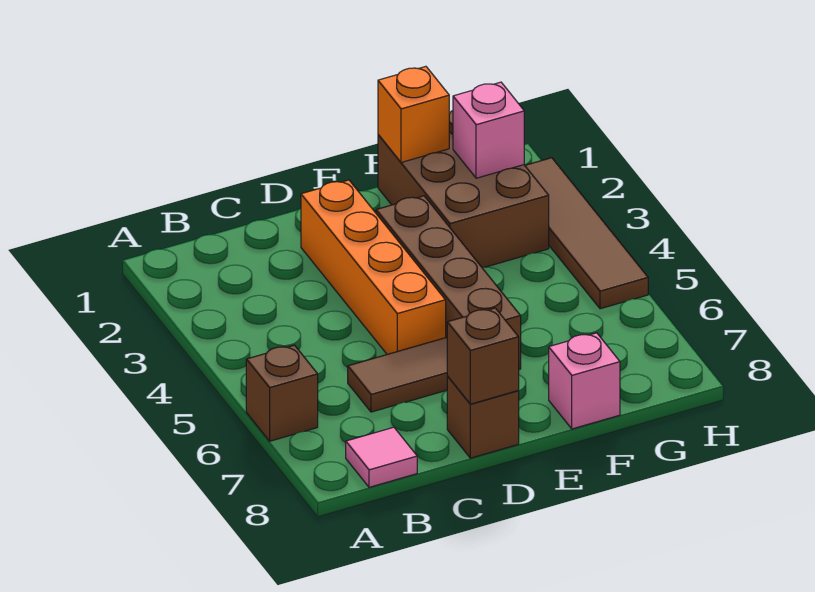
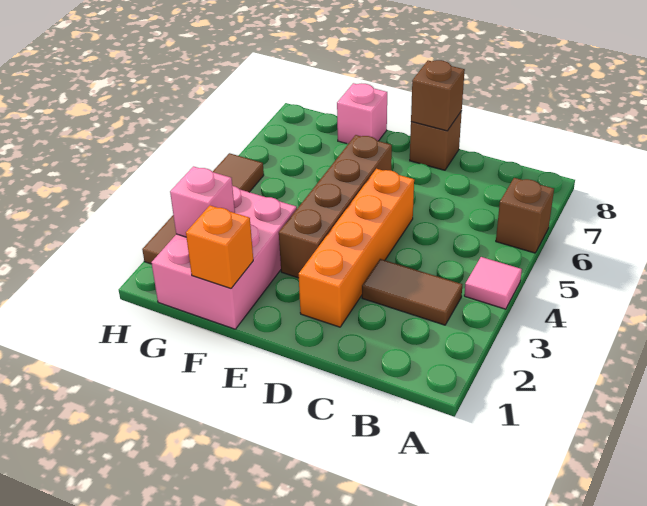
pink tile B8 level 1 -> pink tile A4 level 1
brown tile C6:D6 level 1 -> brown tile B3:C3 level 1
brown brick F1:G3 level 1 -> pink brick F1:G3 level 1

